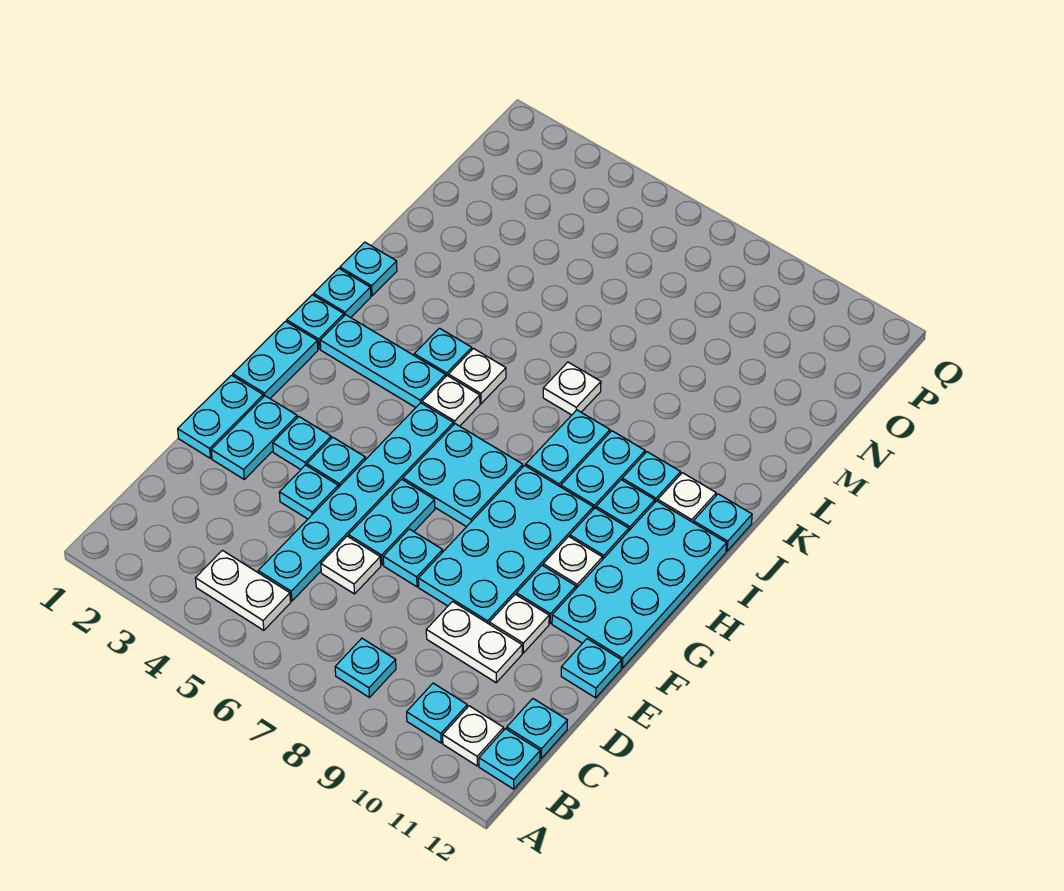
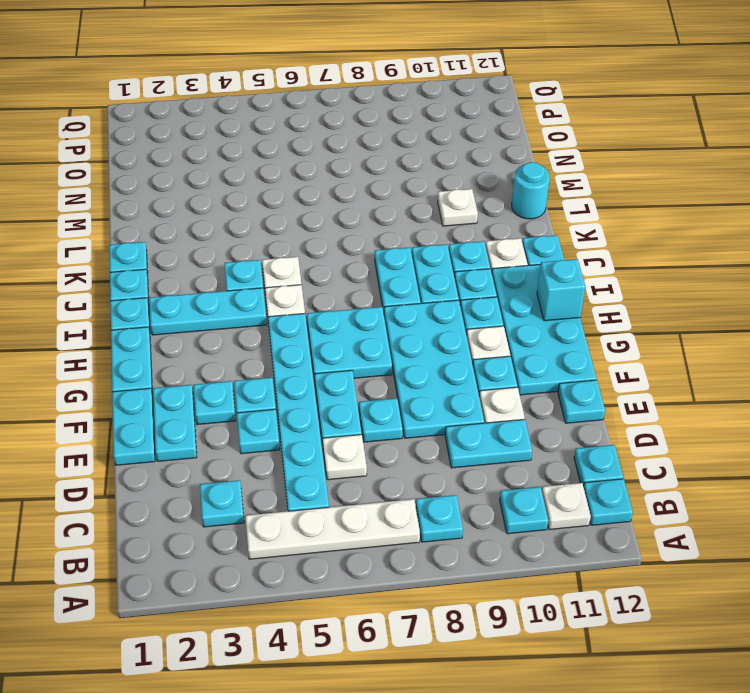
white plate B4:B5 level 1 -> white plate B4:B7 level 1
none -> cyan plate C3 level 1
white plate D9:D10 level 1 -> cyan plate D9:D10 level 1
none -> cyan brick H12 level 2
white plate K7 level 1 -> white plate L10 level 1
none -> cyan round brick L12 level 1

